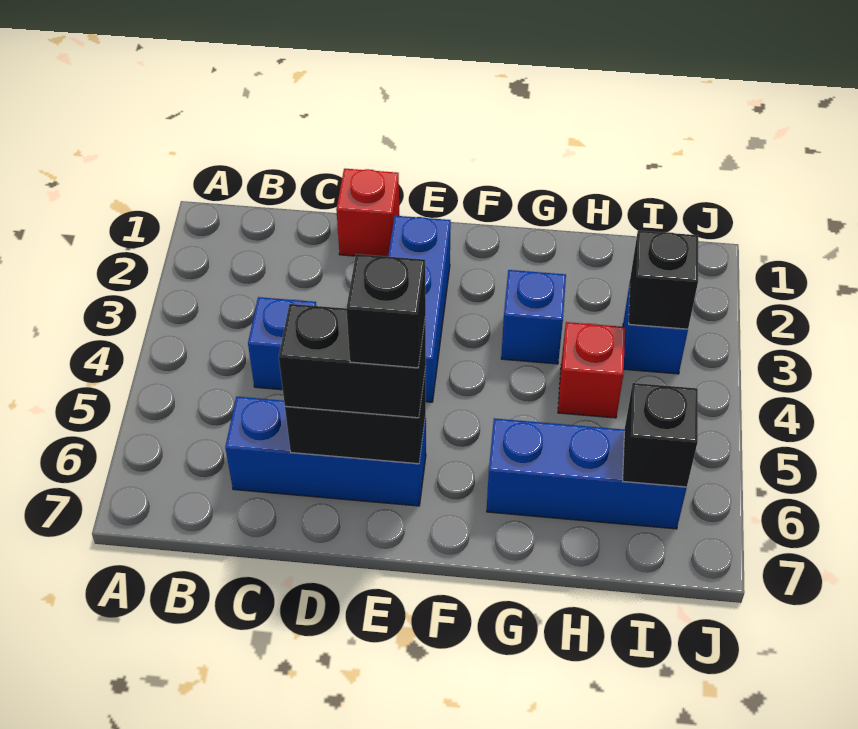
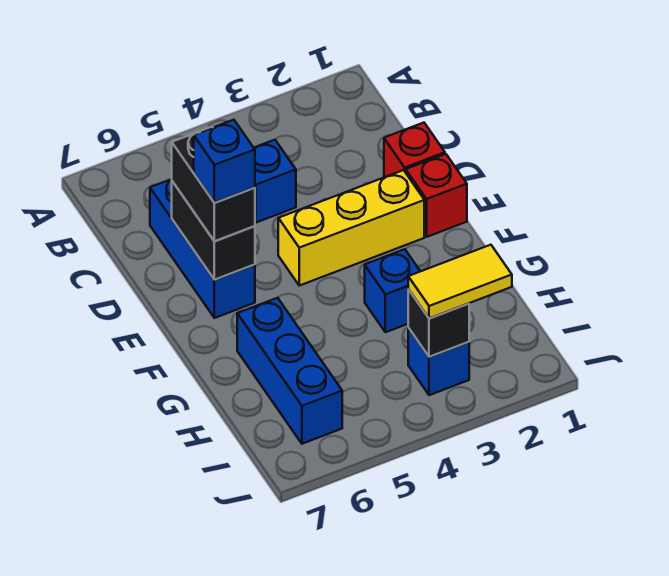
blue brick E2:E4 level 1 -> yellow brick E2:E4 level 1
black brick E6 level 4 -> blue brick E6 level 4
red brick H4 level 1 -> red brick E1 level 1
none -> yellow tile I2:I3 level 3
black brick I6 level 2 -> none

